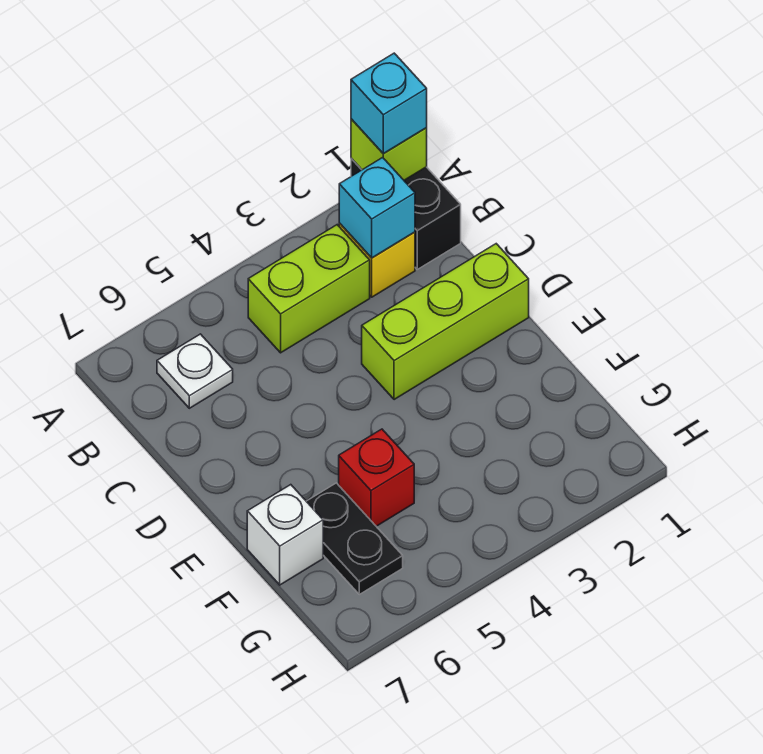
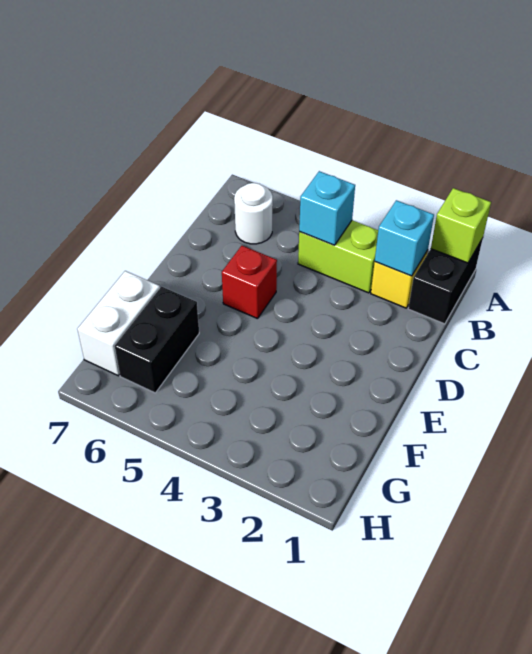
cyan brick A1 level 3 -> cyan brick B4 level 2
white plate B6 level 1 -> white round brick B6 level 1
lime brick D1:D3 level 1 -> none
red brick F5 level 1 -> red brick D5 level 1
black plate F6:G6 level 1 -> black brick F6:G6 level 1
white brick F7 level 1 -> white brick F7:G7 level 1

